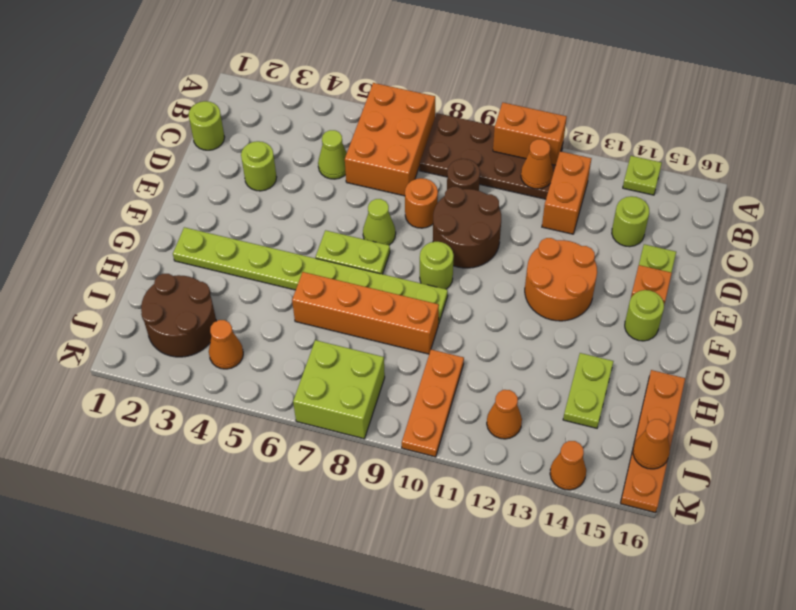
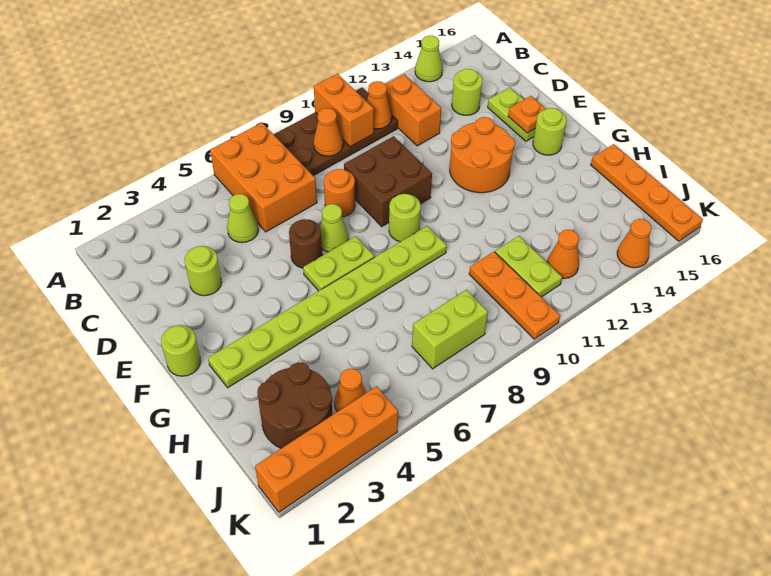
orange brick A10:A11 level 2 -> orange brick A10:B10 level 2
lime plate A14 level 1 -> lime cone A14 level 1
lime round brick C1 level 1 -> lime round brick F1 level 1
brown round brick C9 level 1 -> brown round brick E6 level 1
brown round brick D9:E10 level 1 -> brown brick D9:E10 level 1
orange brick H6:H9 level 1 -> orange brick K1:K4 level 1
lime plate H14:I14 level 1 -> lime plate I11:J11 level 1
lime brick J7:K8 level 1 -> lime brick J7:J8 level 1
orange cone J16 level 2 -> orange cone B9 level 2

